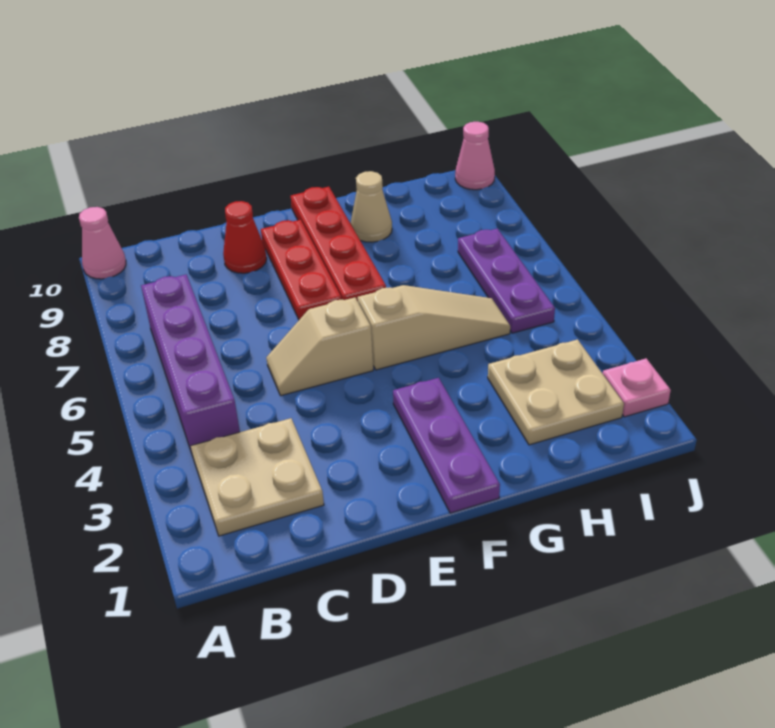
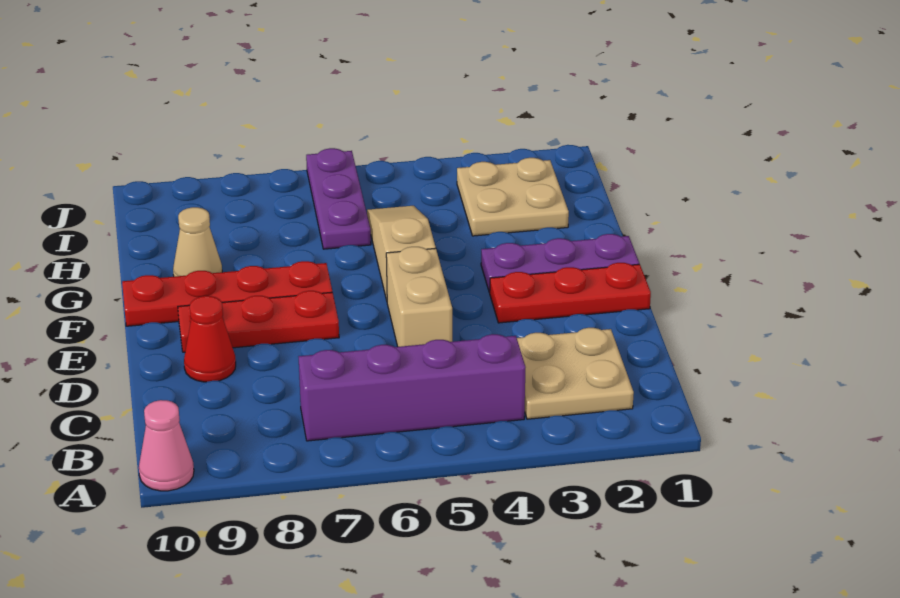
tan slope D5:E5 level 1 top E -> tan brick D5:E5 level 1
none -> red plate E1:E3 level 1
purple plate I5:I7 level 1 -> purple plate H6:J6 level 1
pink plate J2 level 1 -> none
pink cone J10 level 1 -> none

